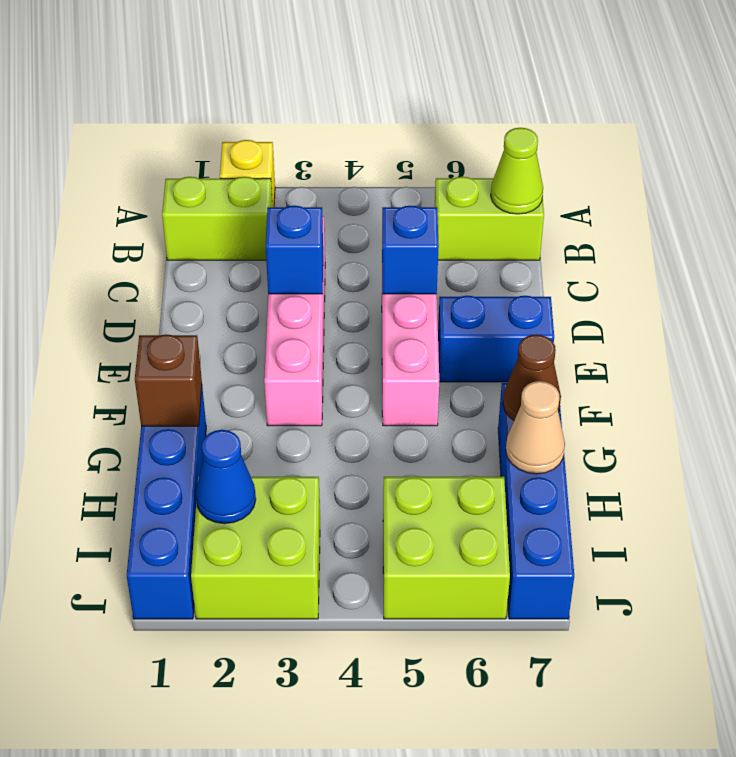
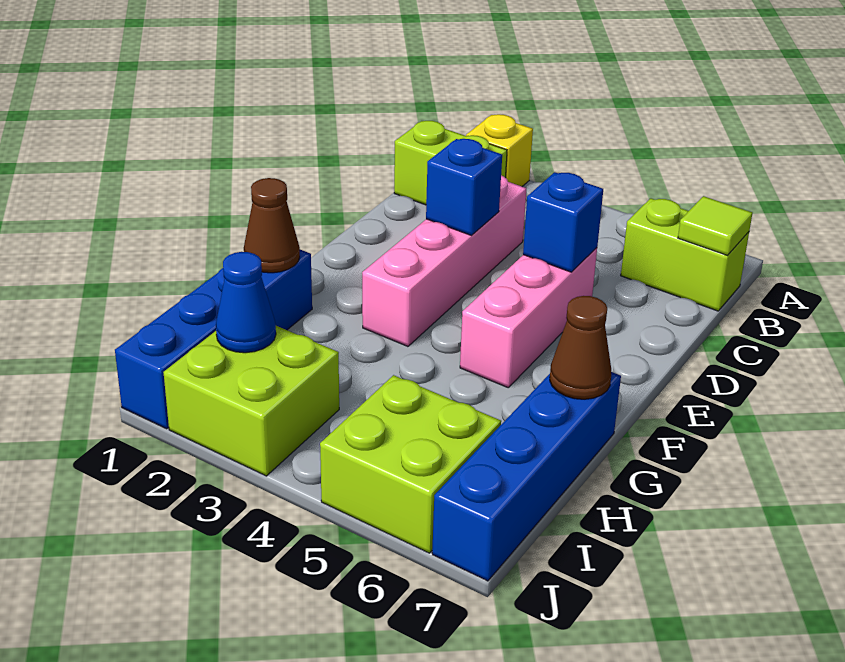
lime cone B7 level 2 -> lime tile B7 level 2
blue brick E6:E7 level 1 -> none
brown brick G1 level 2 -> brown cone G1 level 2
tan cone H7 level 2 -> none

